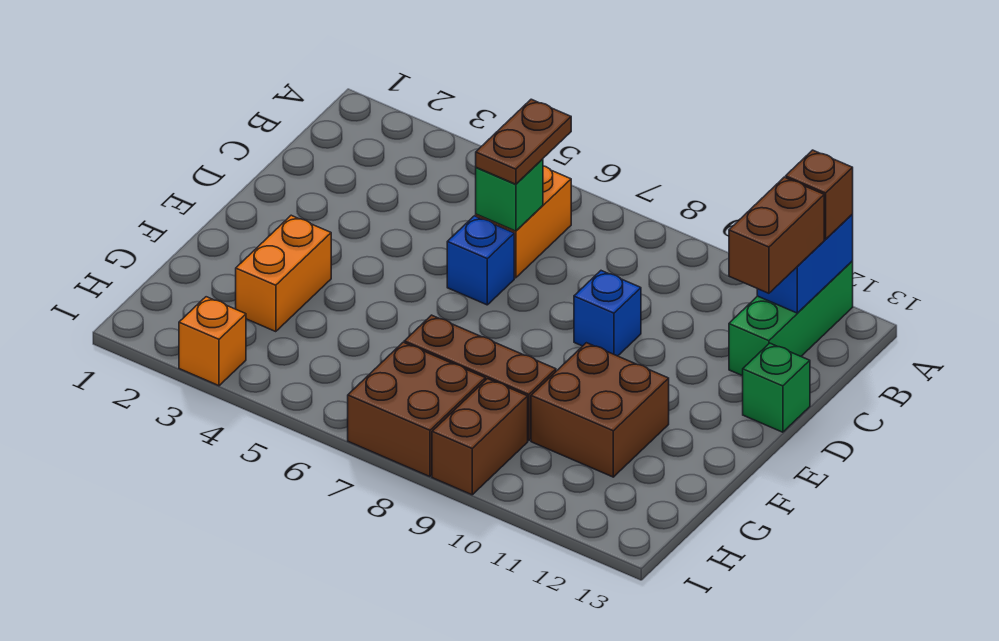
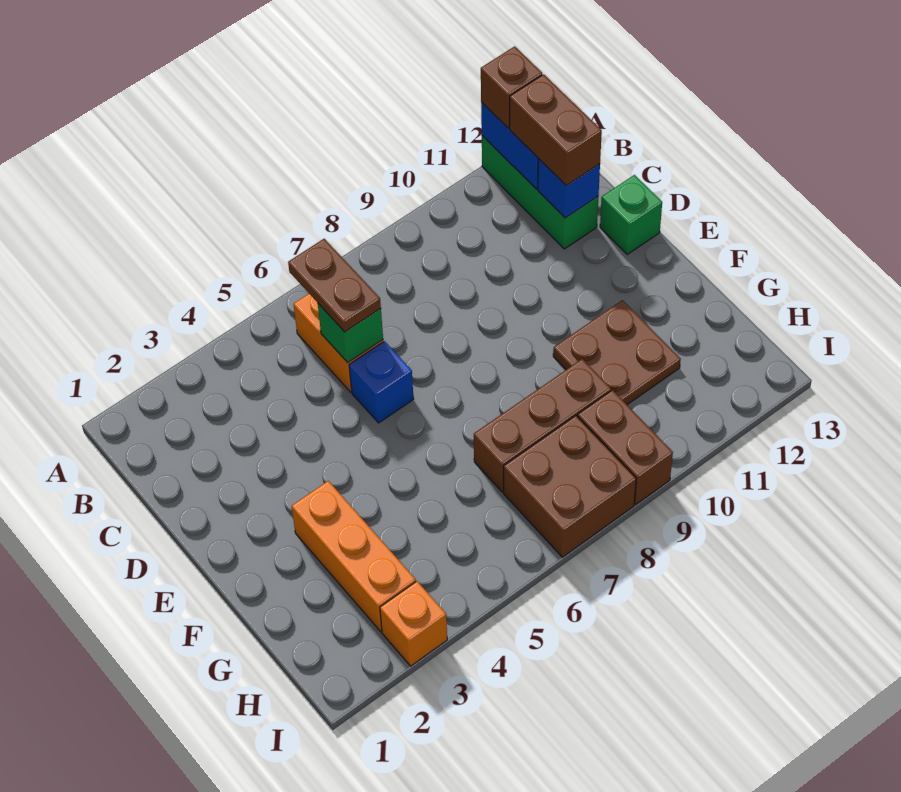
blue brick D9 level 1 -> blue brick C12 level 2
orange brick F3:G3 level 1 -> orange brick F3:H3 level 1
brown brick F10:G11 level 1 -> brown plate F10:G11 level 1

